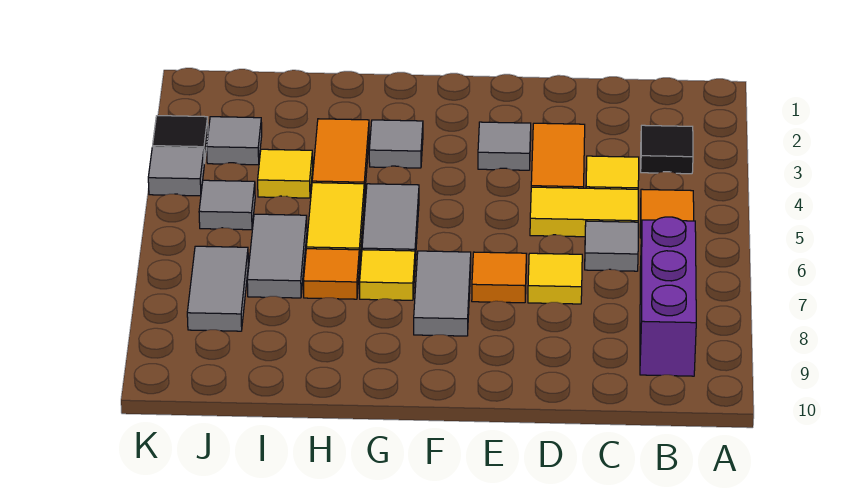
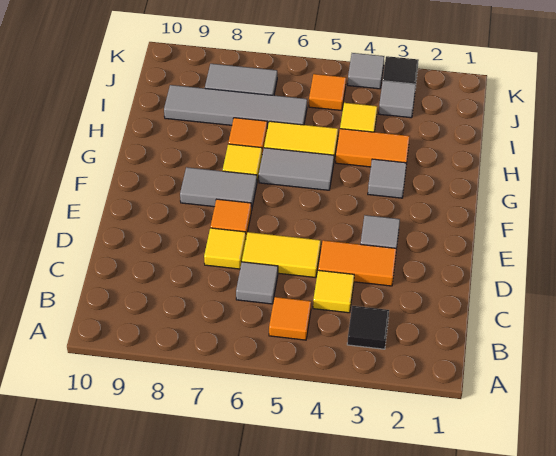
purple brick B7:B9 level 1 -> none
yellow tile C5:D5 level 1 -> yellow tile D5:D6 level 1
grey tile I6:I7 level 1 -> grey tile I6:I9 level 1
grey tile J5 level 1 -> orange tile J5 level 1

